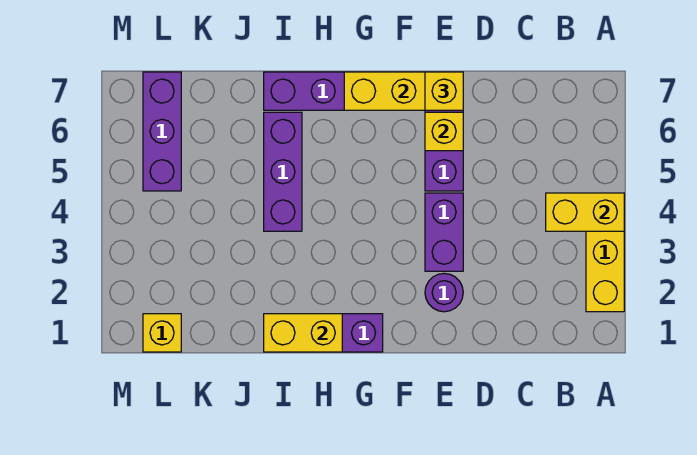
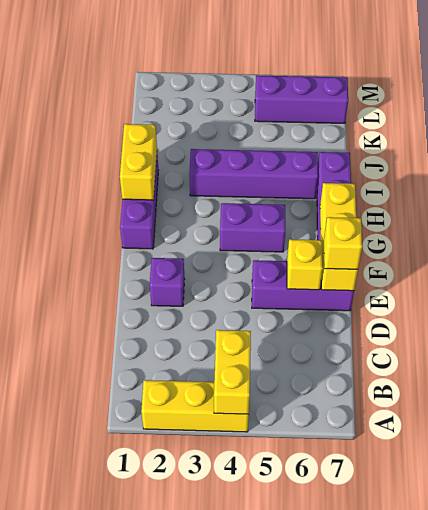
purple round brick E2 level 1 -> purple brick E2 level 1
purple brick E3:E4 level 1 -> purple brick G4:G5 level 1
purple brick I4:I6 level 1 -> purple brick I3:I6 level 1
yellow brick L1 level 1 -> none

